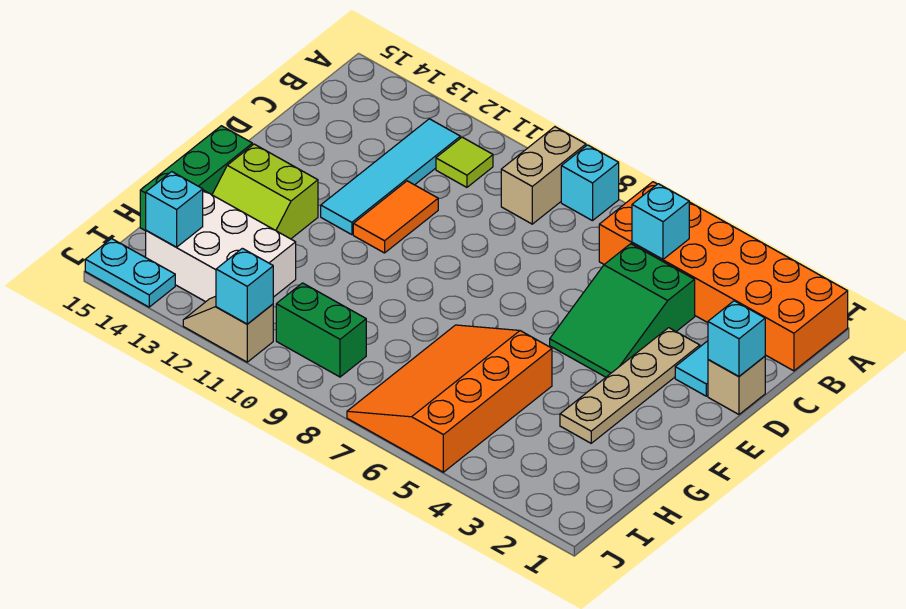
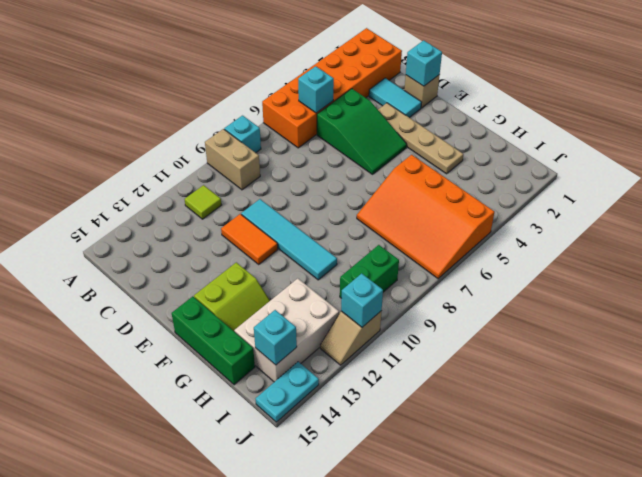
cyan tile B12:E12 level 1 -> cyan tile D10:G10 level 1

